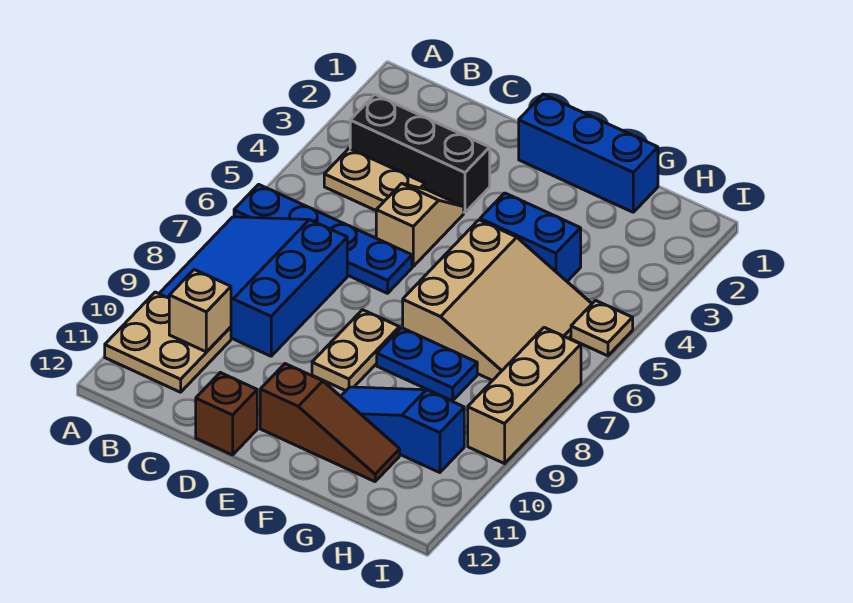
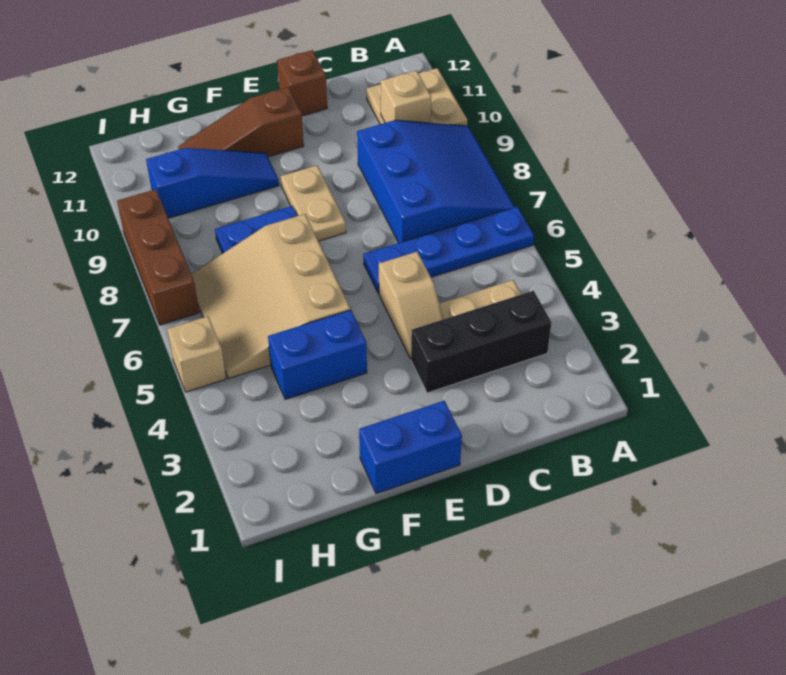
blue brick E1:G1 level 1 -> blue brick E1:F1 level 1
tan plate I5 level 1 -> tan brick I5 level 1
tan brick I7:I9 level 1 -> brown brick I7:I9 level 1

